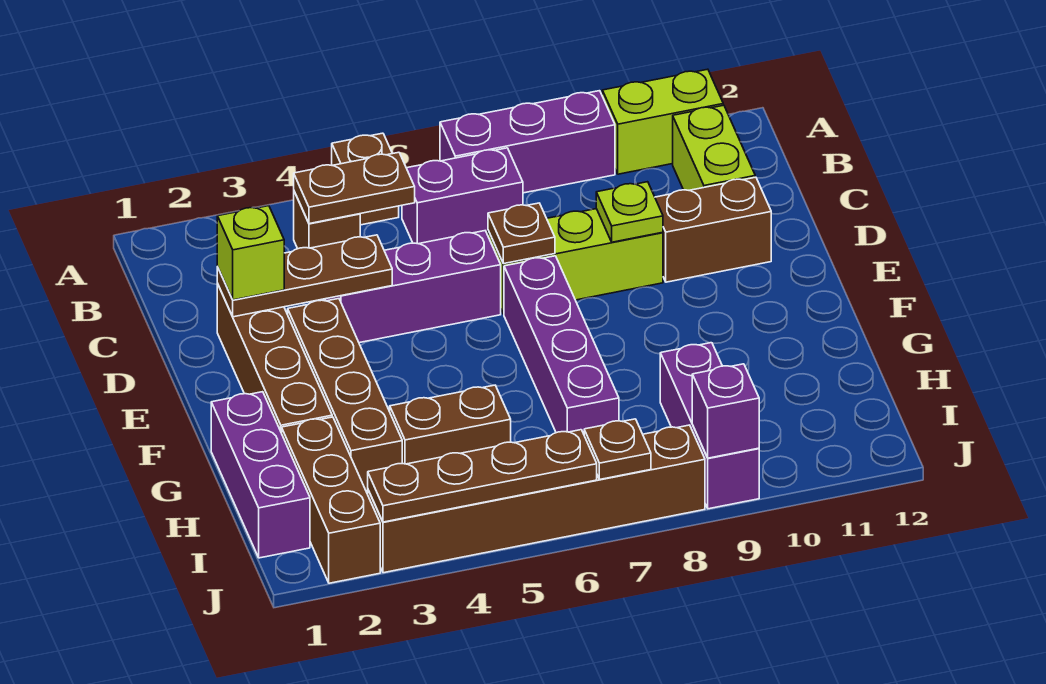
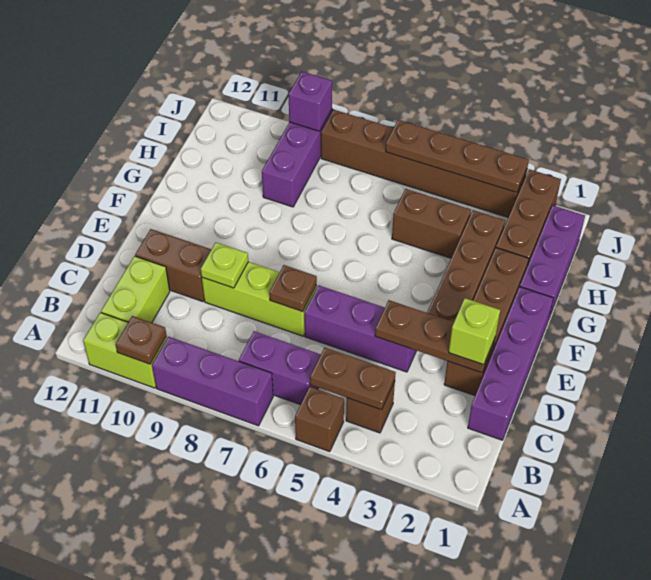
purple brick E7:H7 level 1 -> purple brick C1:F1 level 1
brown plate J7 level 2 -> brown plate A10 level 2

